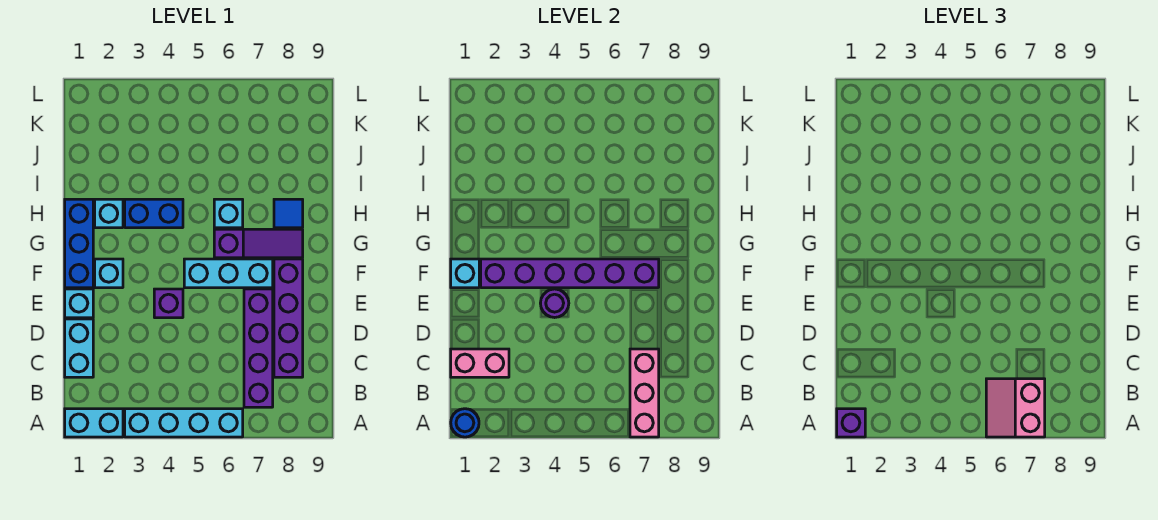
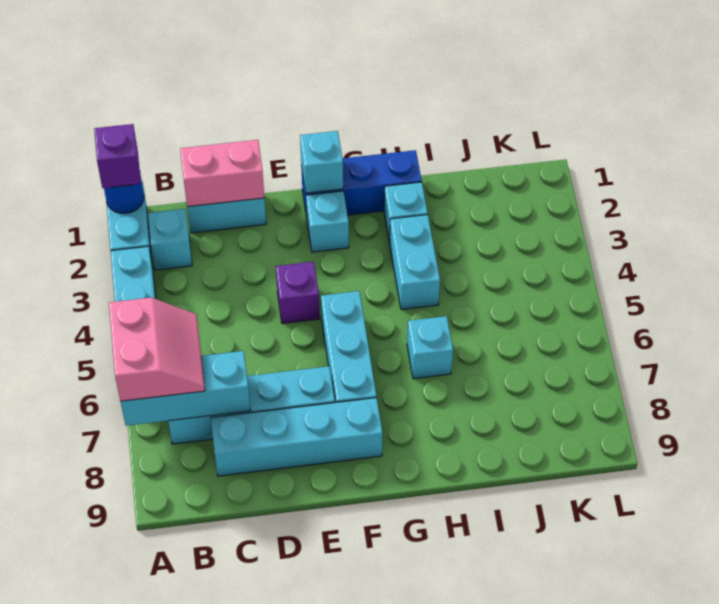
pink slope A6:B7 level 3 top 7 -> pink slope A6:B7 level 3 top A
pink brick A7:C7 level 2 -> cyan brick A7:C7 level 2
purple brick B7:E7 level 1 -> cyan brick B7:E7 level 1
pink brick C1:C2 level 2 -> pink brick C1:D1 level 2
purple brick C8:F8 level 1 -> cyan brick C8:F8 level 1
cyan brick E1 level 1 -> cyan brick B2 level 1
purple round brick E4 level 2 -> none
purple brick F2:F7 level 2 -> none
purple slope G6:G8 level 1 top 6 -> none
blue brick H3:H4 level 1 -> cyan brick H3:H4 level 1
blue tile H8 level 1 -> none

